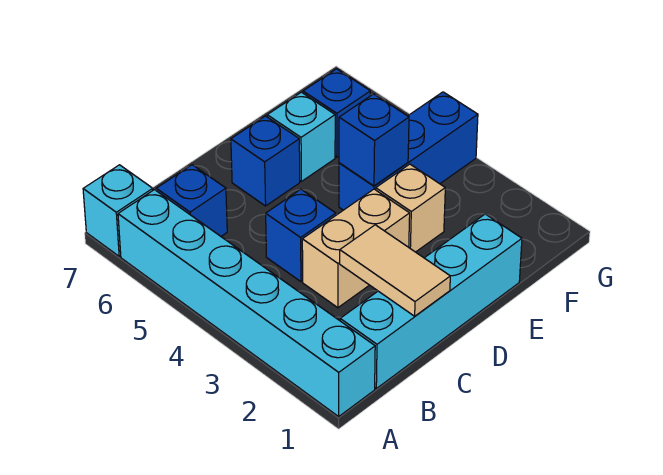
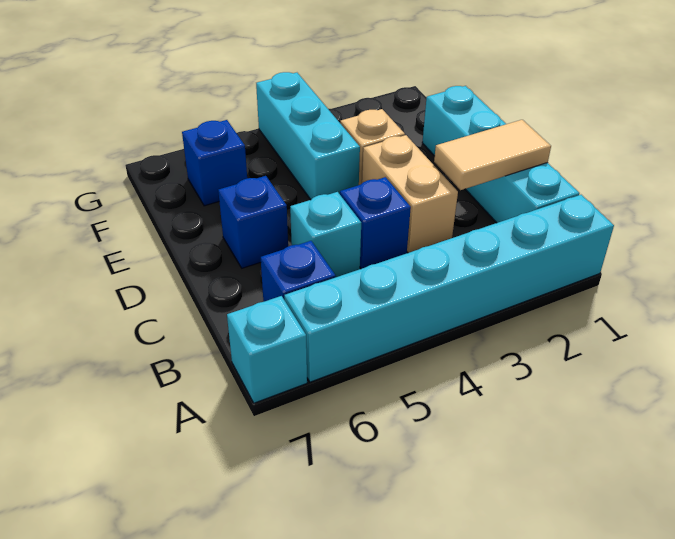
blue brick E4:G4 level 1 -> cyan brick E4:G4 level 1
blue brick E4 level 2 -> none
cyan brick E6 level 1 -> cyan brick C5 level 1

